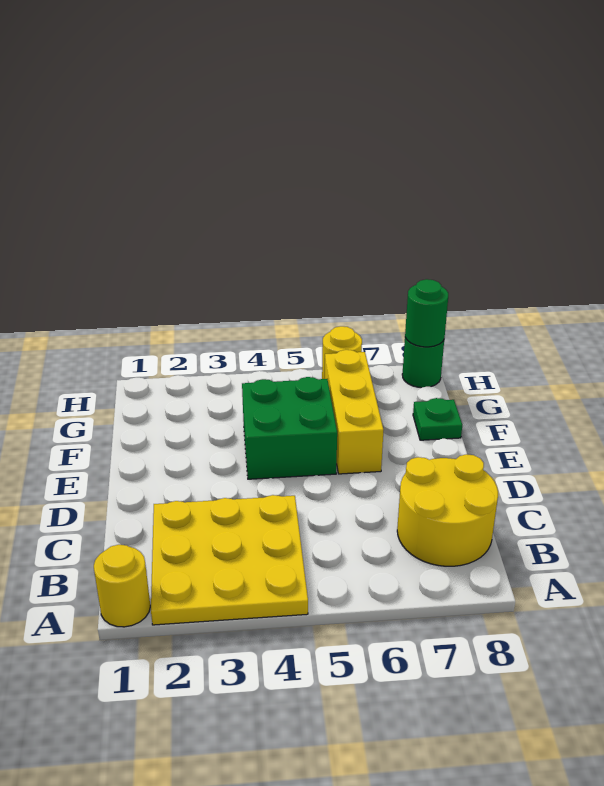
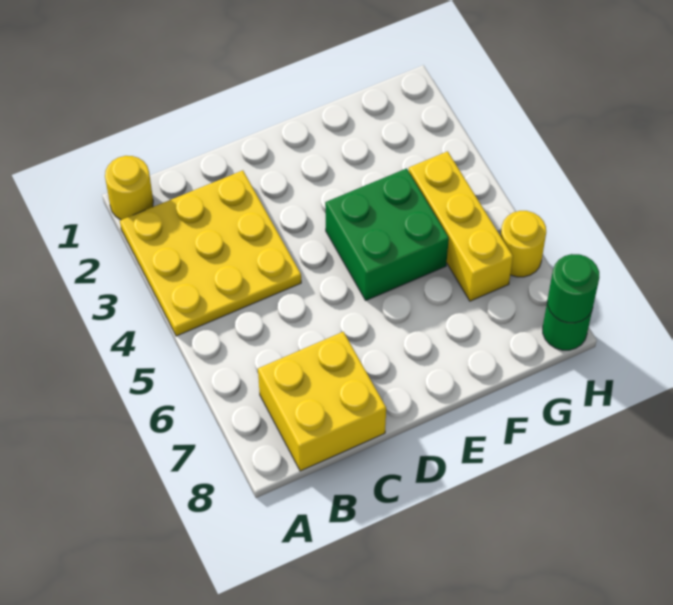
yellow round brick B7:C8 level 1 -> yellow brick B7:C8 level 1
yellow brick E6:G6 level 1 -> yellow brick G4:G6 level 1
green plate F8 level 1 -> none

